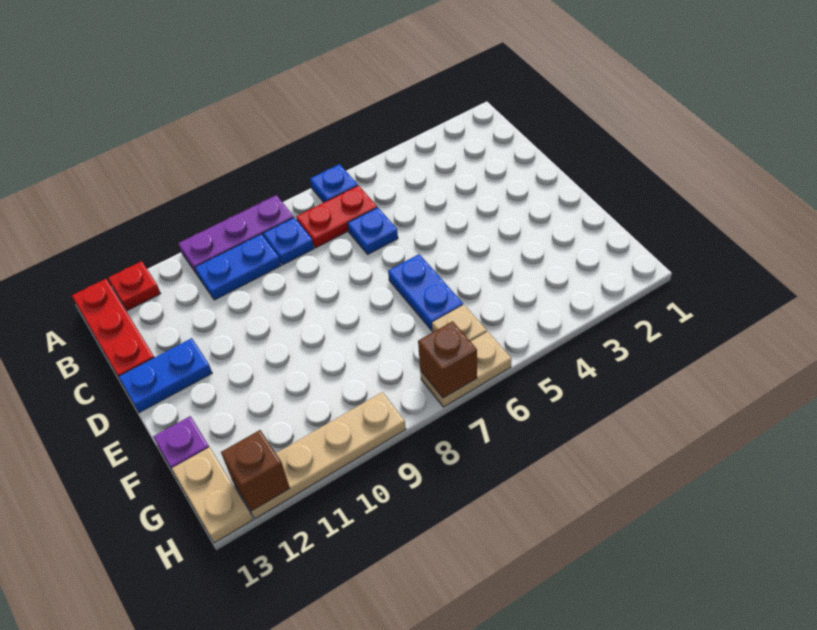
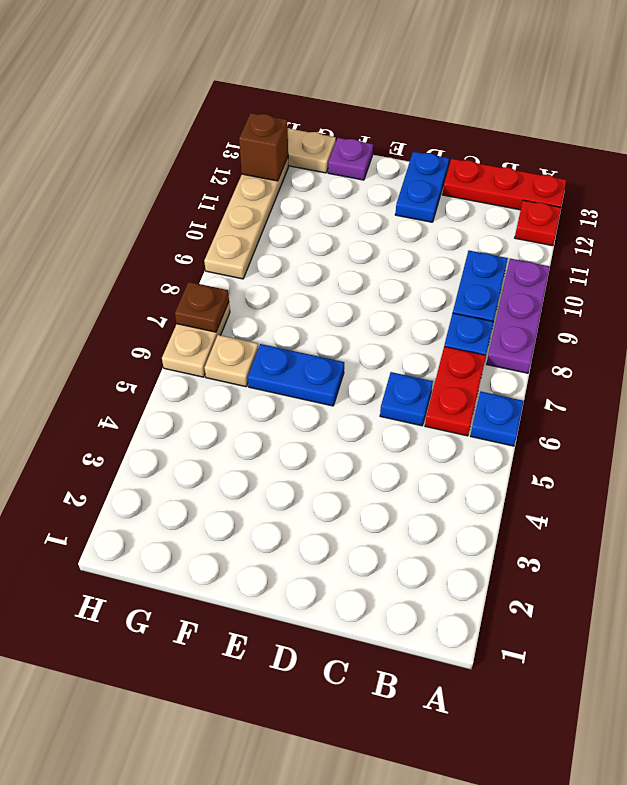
brown brick H7 level 2 -> brown plate H7 level 2

